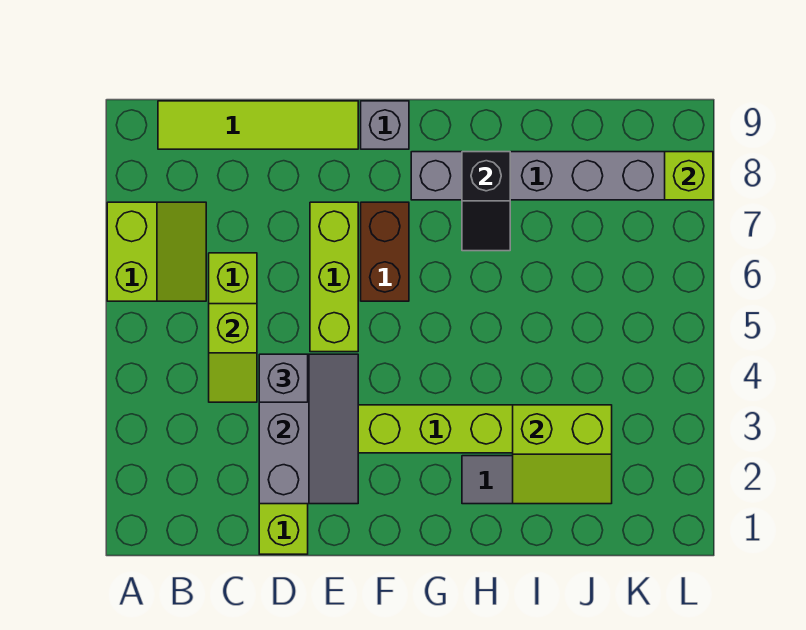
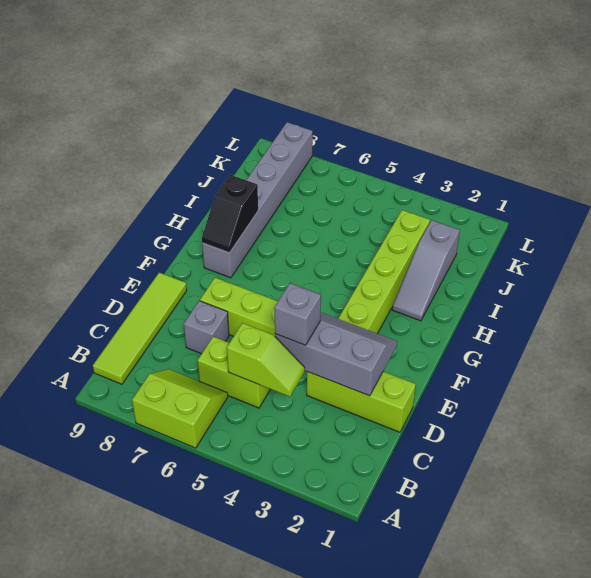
brown brick F6:F7 level 1 -> none
grey brick F9 level 1 -> grey brick D7 level 1
black slope H7:H8 level 2 top 8 -> black slope G8:H8 level 2 top H
lime slope I2:J3 level 2 top 3 -> none
lime brick L8 level 2 -> none

